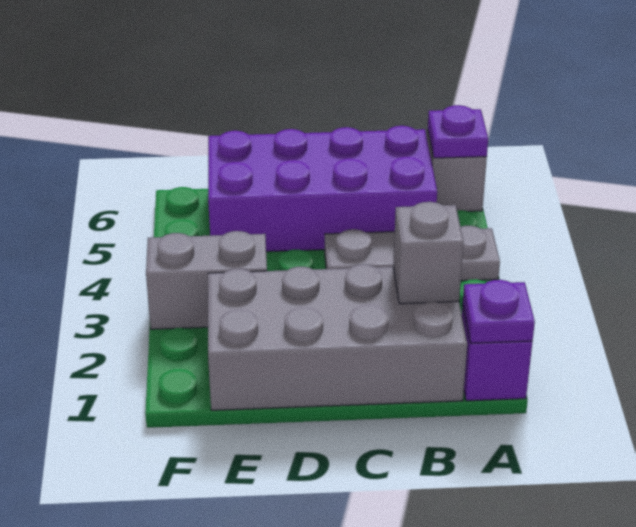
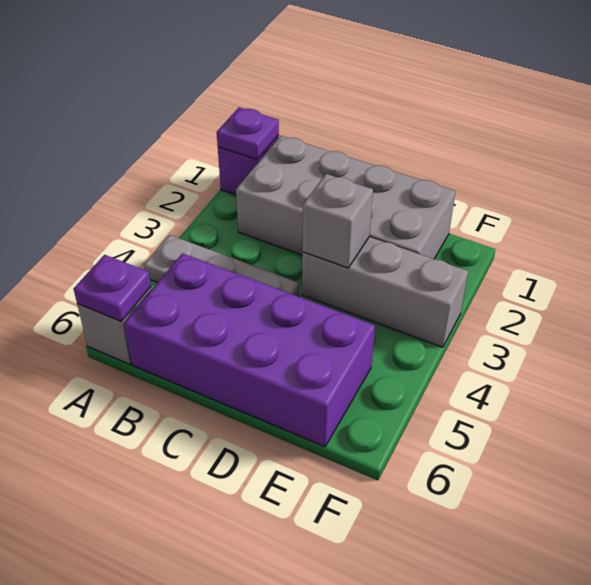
grey brick B2 level 2 -> grey brick D3 level 2
grey brick E3:F3 level 1 -> grey brick D3:F3 level 1

